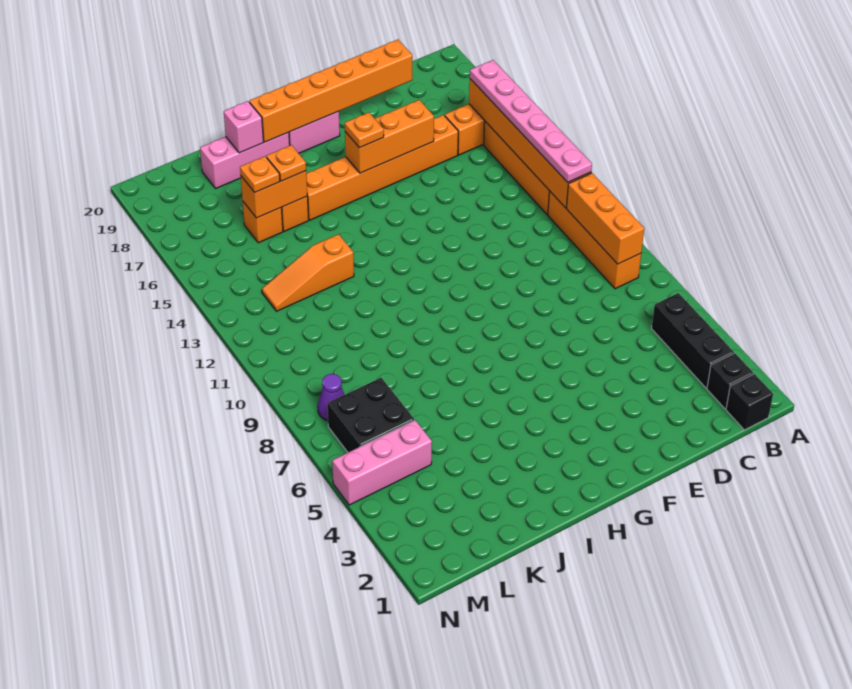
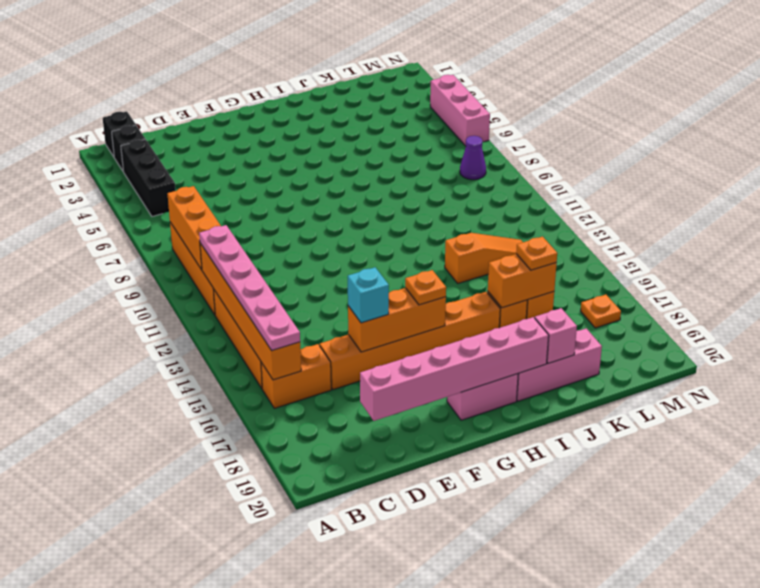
orange brick D19:I19 level 2 -> pink brick D19:I19 level 2
none -> cyan brick E16 level 3
orange plate J16 level 3 -> orange plate M17 level 1
pink brick L5:N5 level 1 -> pink brick N4:N6 level 1
black brick L6:M7 level 1 -> none

